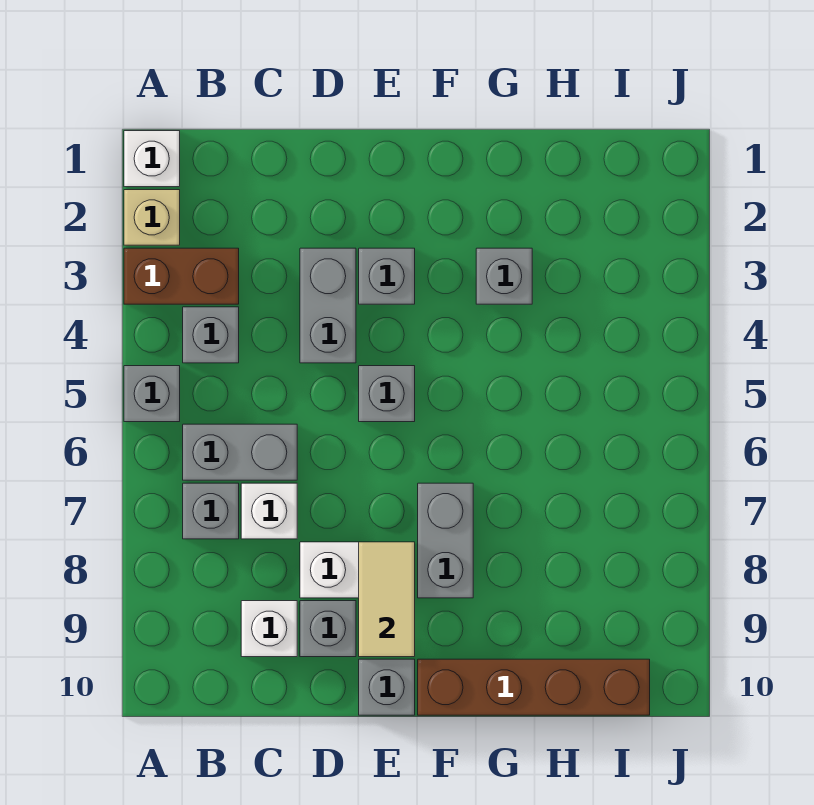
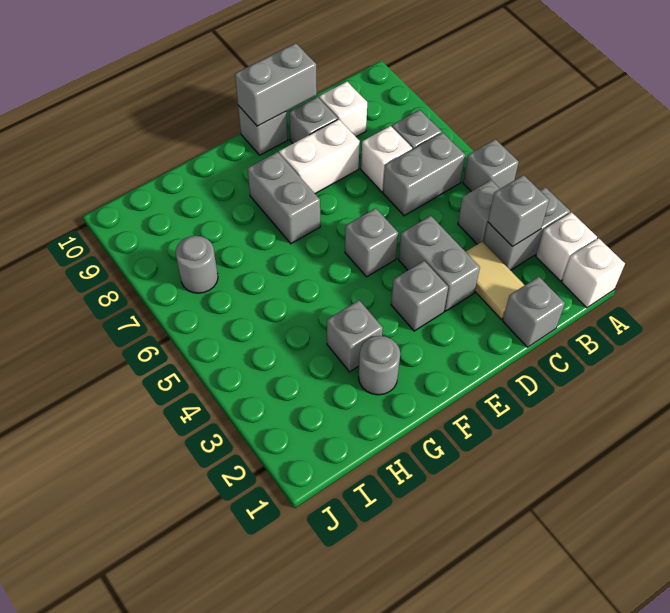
tan brick A2 level 1 -> white brick A2 level 1
brown brick A3:B3 level 1 -> grey brick A3:B3 level 1
none -> grey brick B3 level 2
none -> grey brick C1 level 1
none -> grey brick D10:E10 level 2
tan tile E8:E9 level 2 -> tan tile C2:C3 level 1
brown brick F10:I10 level 1 -> none
none -> grey round brick G2 level 1
none -> grey round brick I7 level 1

